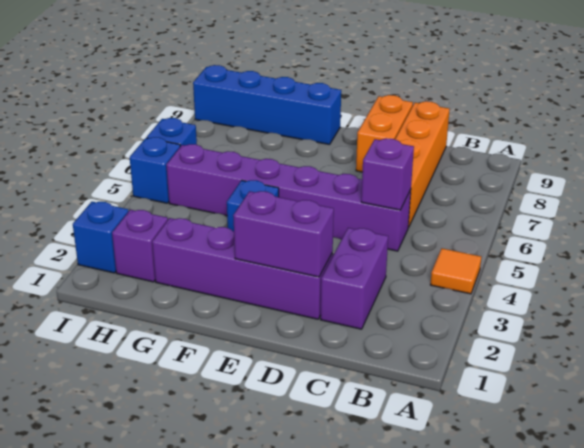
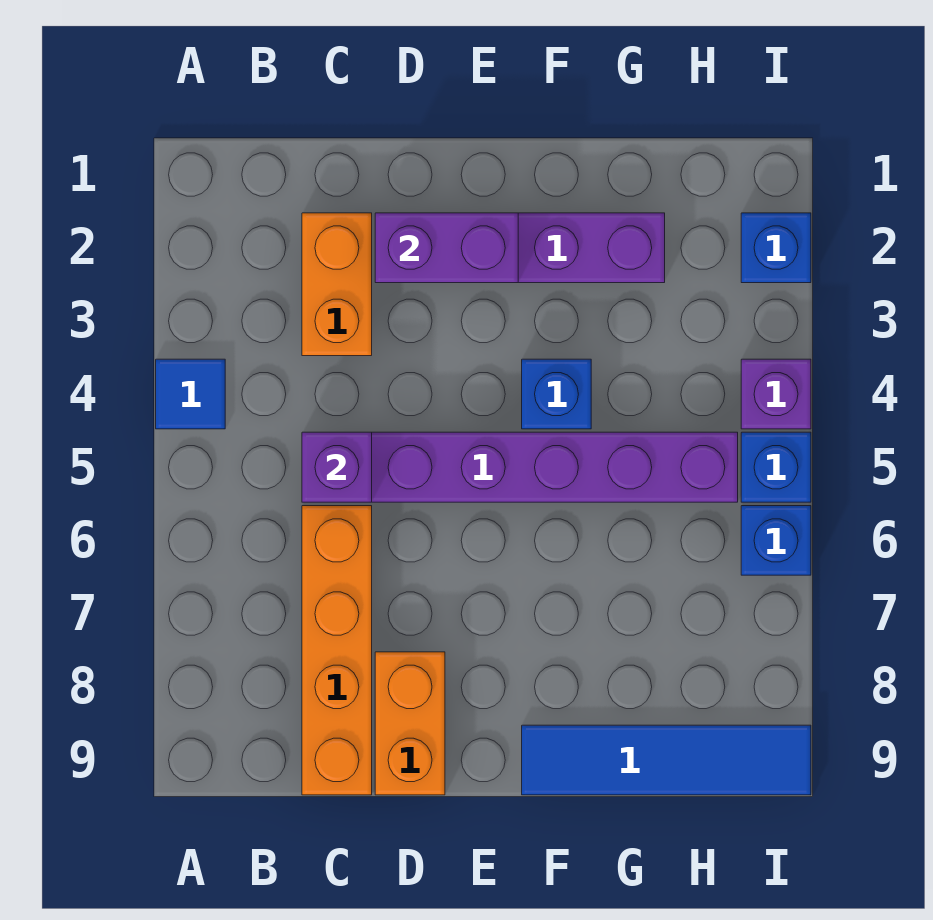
orange tile A4 level 1 -> blue tile A4 level 1
purple brick C2:C3 level 1 -> orange brick C2:C3 level 1
blue brick F9:I9 level 1 -> blue tile F9:I9 level 1
purple brick H2 level 1 -> purple brick I4 level 1

